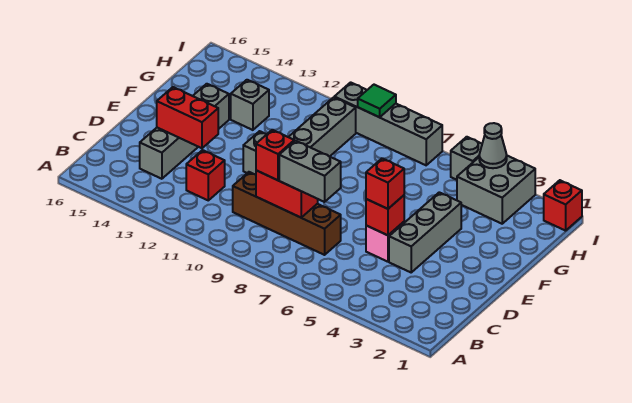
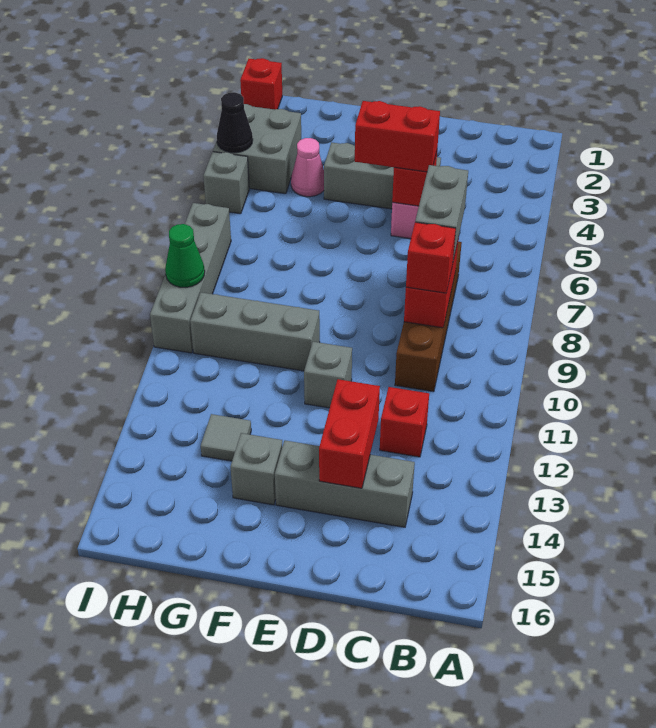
red brick D5 level 3 -> red brick D5:E5 level 3
none -> pink cone G4 level 1
grey brick G13 level 1 -> grey tile G13 level 1
grey cone I4 level 2 -> black cone I4 level 2
green tile I9 level 2 -> green cone I9 level 2

